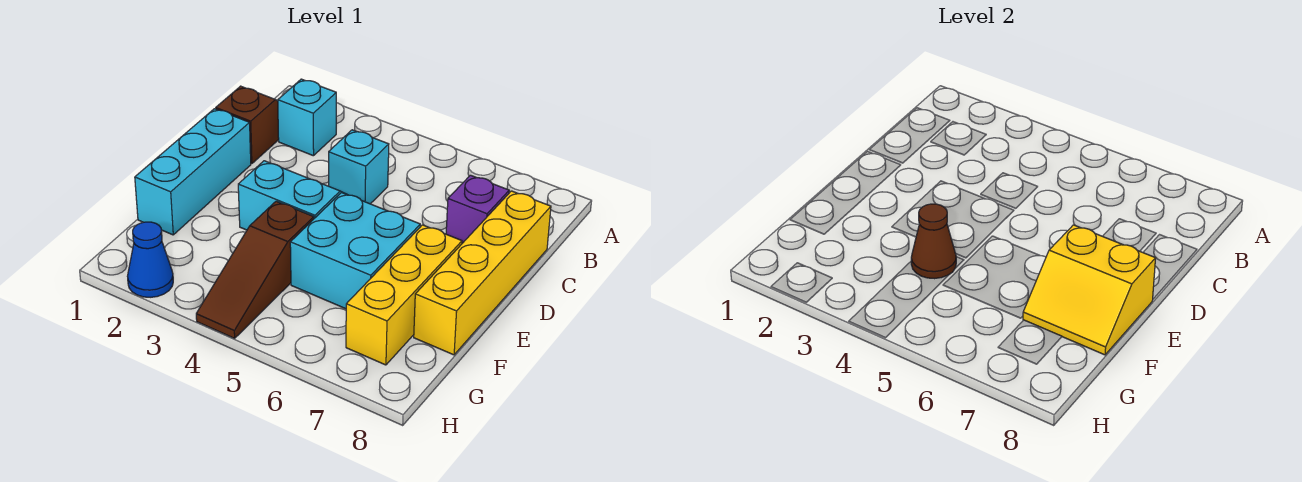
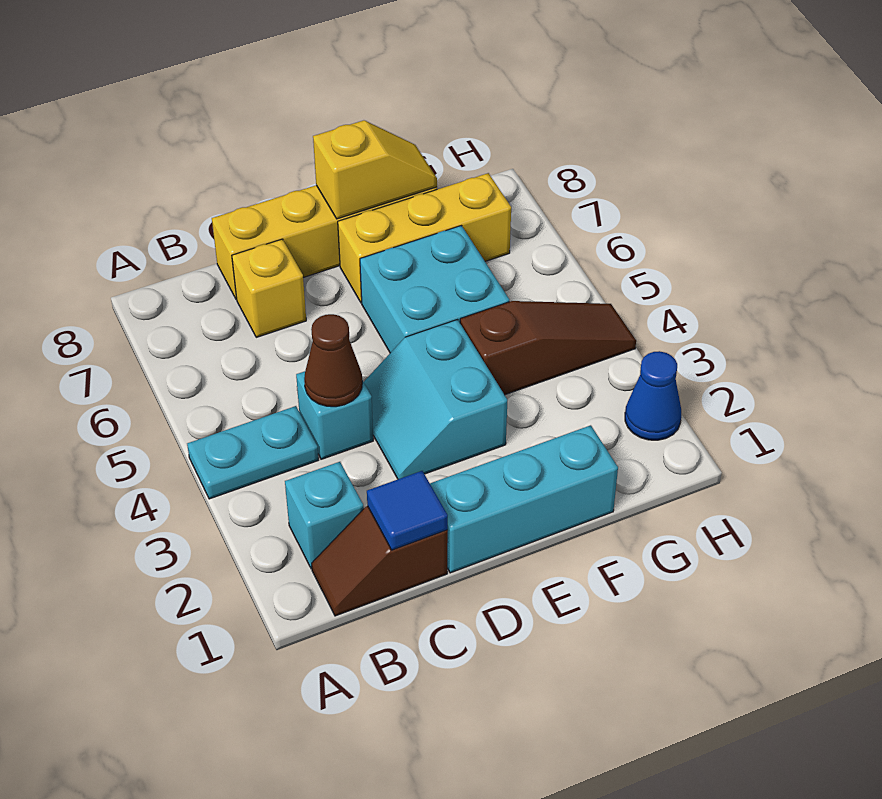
none -> cyan plate A4:B4 level 1
none -> blue tile C1 level 2
purple brick C7 level 1 -> yellow brick C7 level 1
yellow slope E7:F8 level 2 top E -> yellow slope E8:F8 level 2 top E
brown cone F4 level 2 -> brown cone C4 level 2

